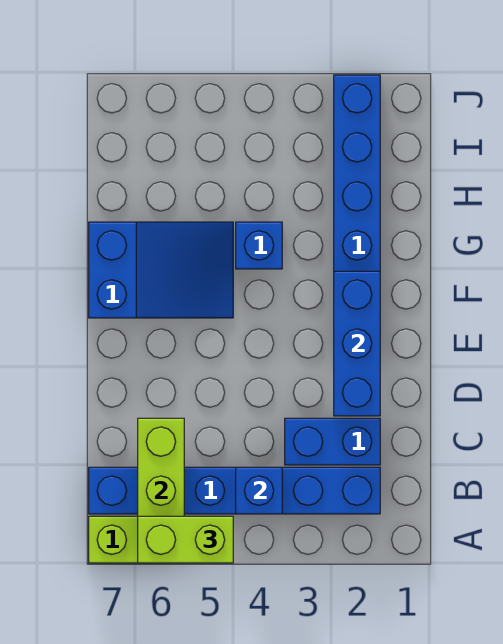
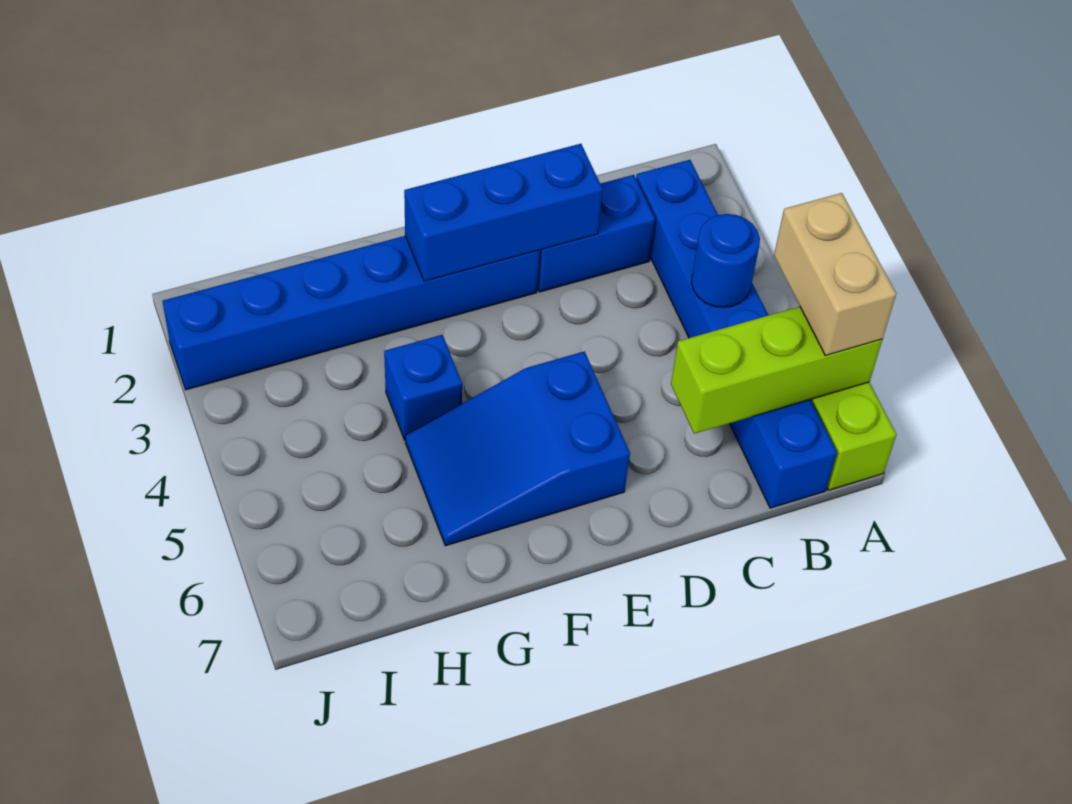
lime brick A5:A6 level 3 -> tan brick A5:A6 level 3
blue brick B4 level 2 -> blue round brick B4 level 2
blue brick C2:C3 level 1 -> blue brick C2:D2 level 1
blue slope F5:G7 level 1 top 7 -> blue slope E5:G6 level 1 top E

